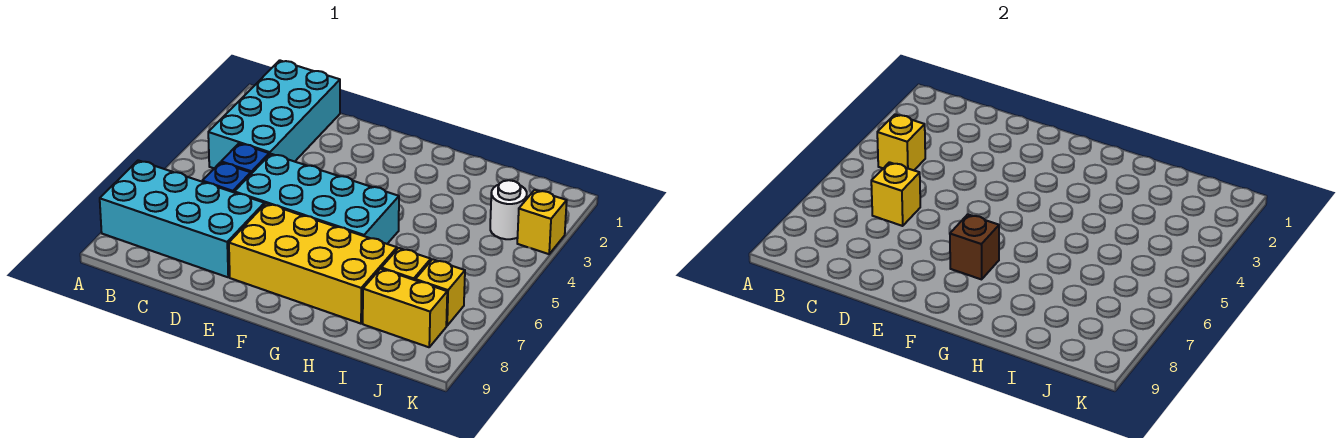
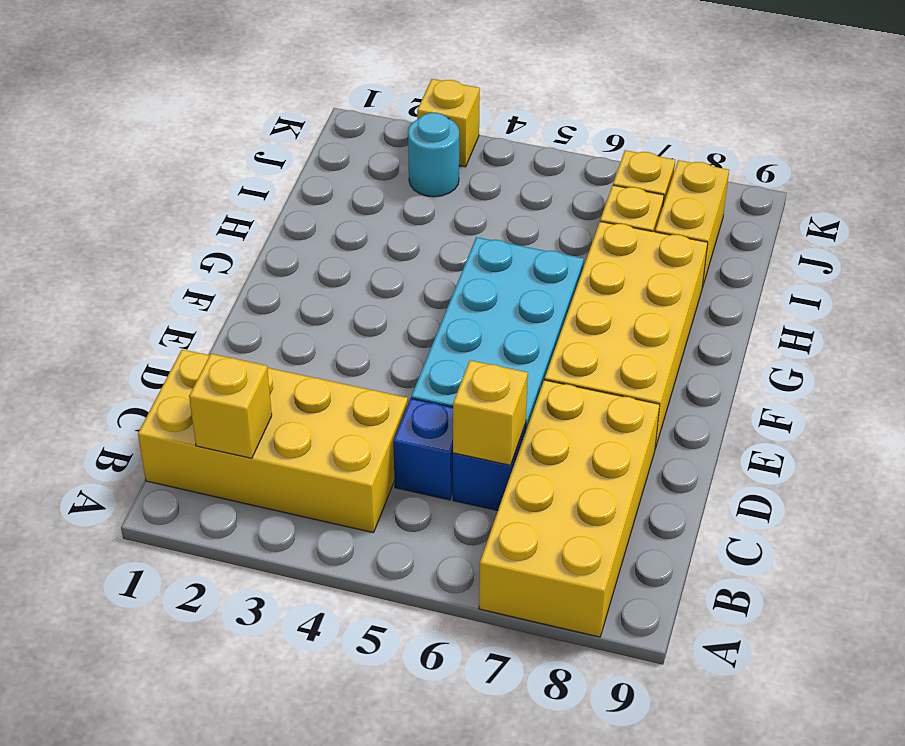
cyan brick A7:D8 level 1 -> yellow brick A7:D8 level 1
cyan brick B1:C4 level 1 -> yellow brick B1:C4 level 1
yellow brick B4 level 2 -> yellow brick B2 level 2
brown brick F7 level 2 -> none
white round brick J3 level 1 -> cyan round brick J3 level 1

